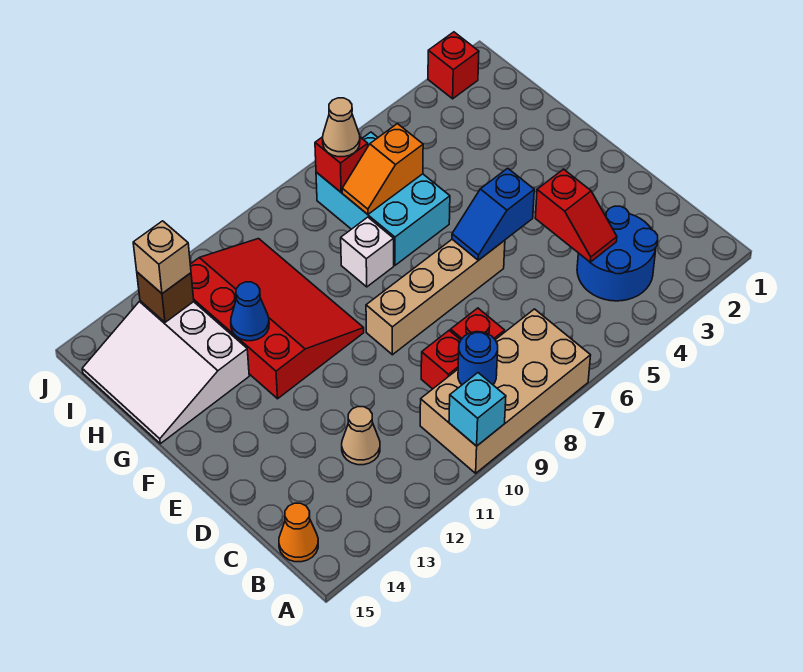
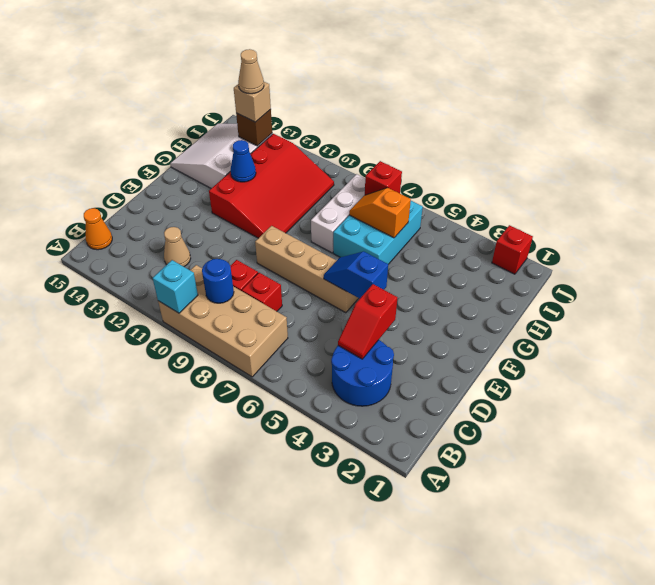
white brick G8 level 1 -> white brick G8:I8 level 1
tan cone I7 level 3 -> tan cone I13 level 4

